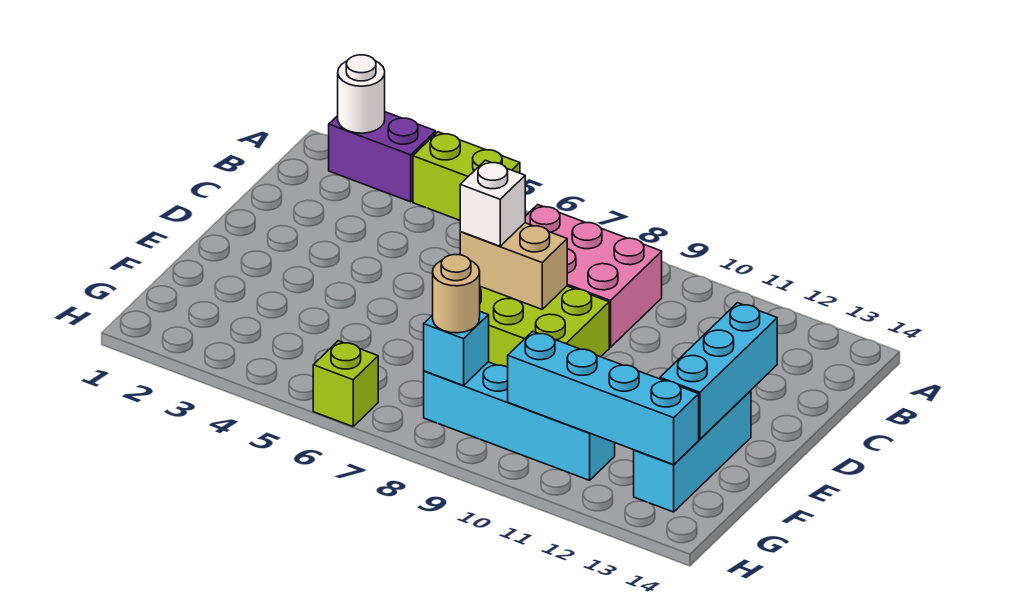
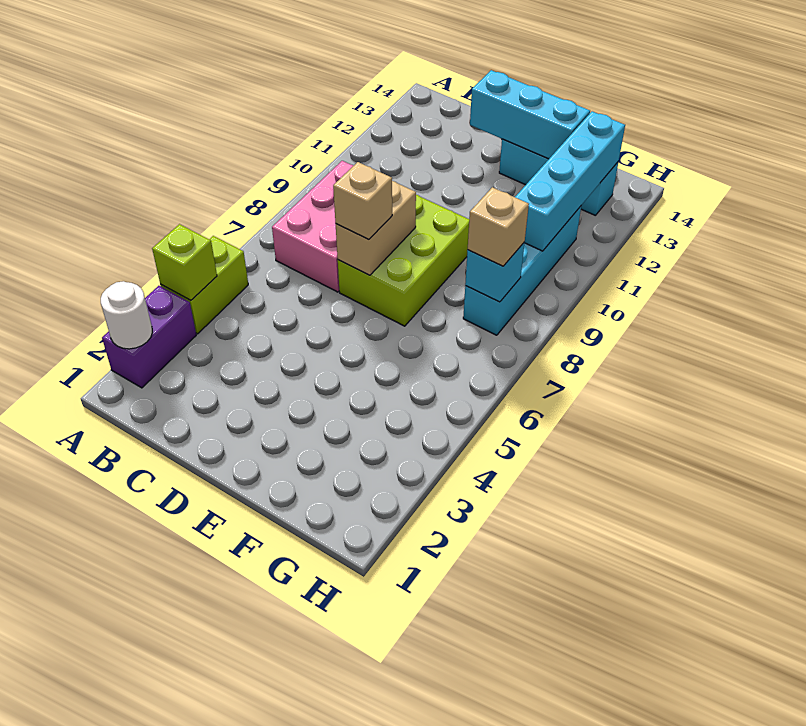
white brick D7 level 3 -> tan brick D7 level 3
tan round brick G8 level 3 -> tan brick G8 level 3
lime brick H6 level 1 -> lime brick A4 level 2

